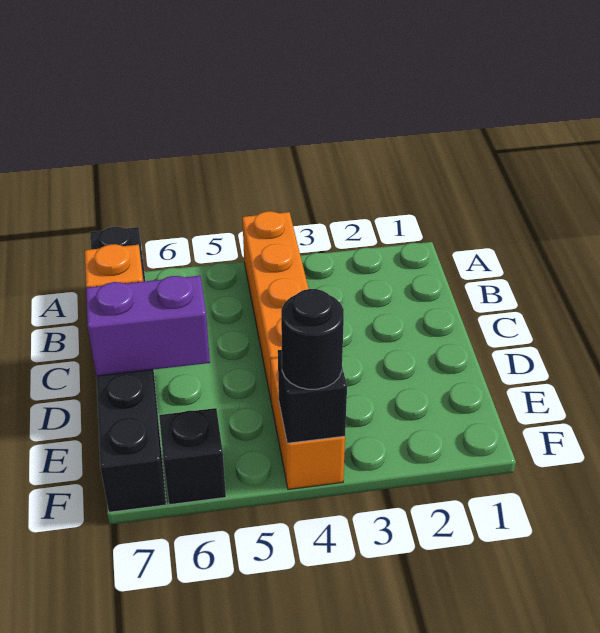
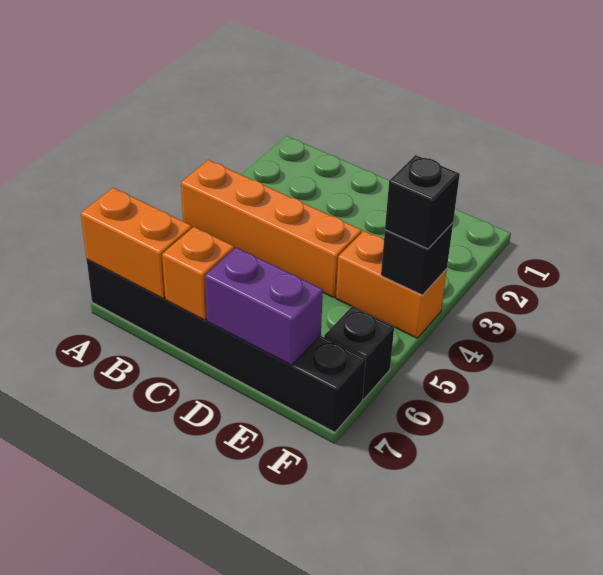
none -> orange brick A7:B7 level 2
purple brick D6:D7 level 2 -> purple brick D7:E7 level 2
black round brick F4 level 3 -> black brick F4 level 3

